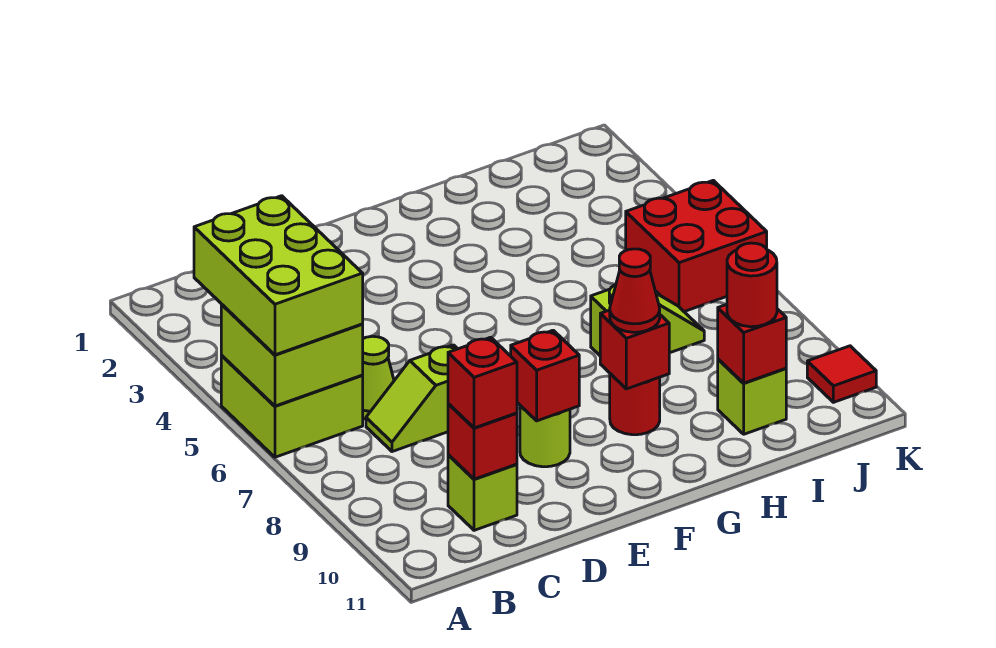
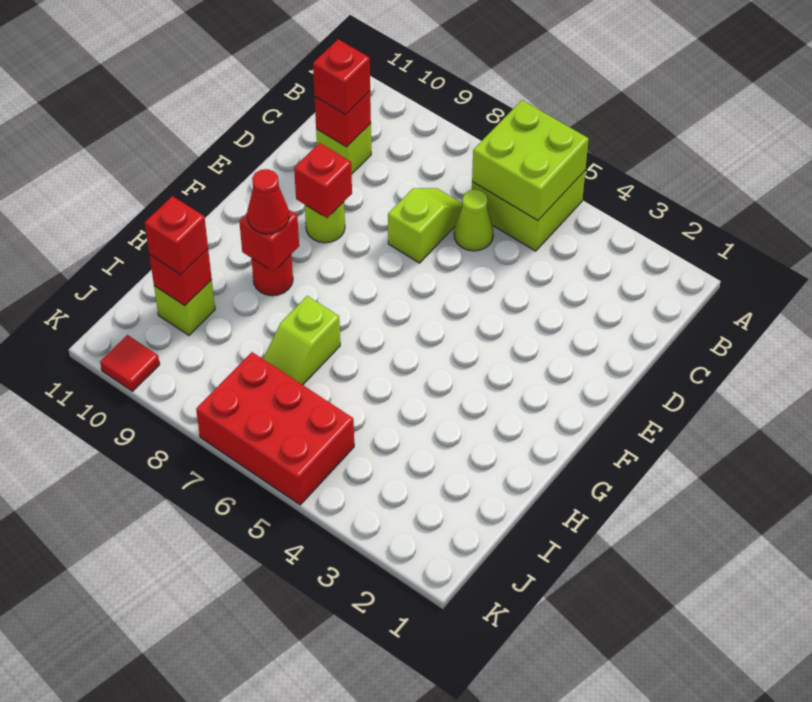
lime brick A4:B6 level 3 -> none
red round brick I10 level 3 -> red brick I10 level 3
red brick J5:K6 level 1 -> red brick J5:K7 level 1

